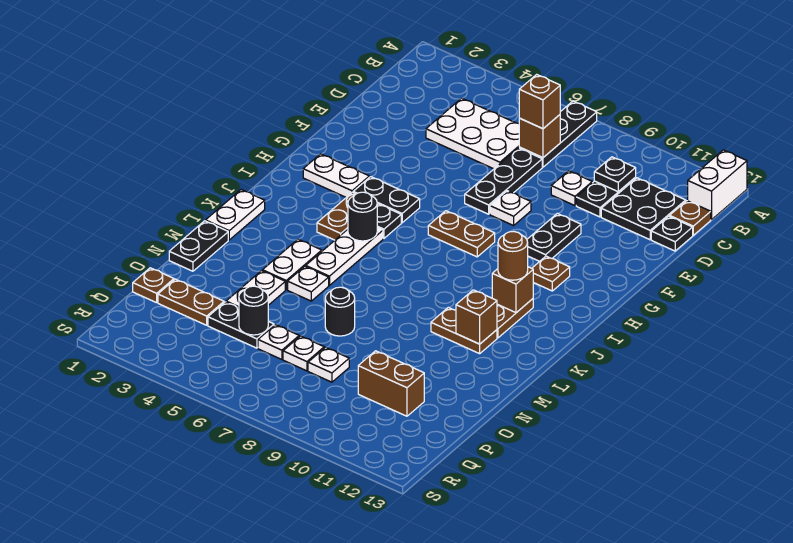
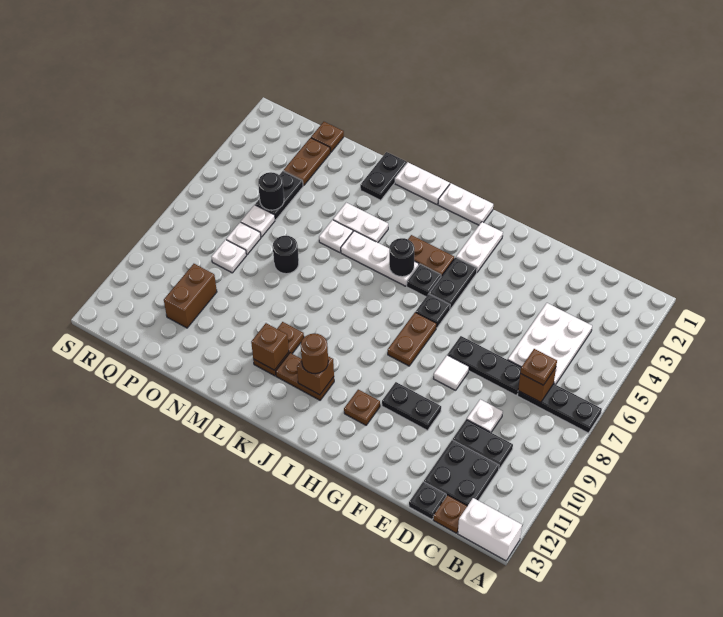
brown brick C7 level 3 -> brown plate C7 level 3
black plate C10 level 2 -> black plate H6 level 1
white plate F8 level 1 -> white tile F8 level 1
black plate M1:N1 level 1 -> black plate M1:M2 level 1
white plate N4:O4 level 1 -> white plate I1:J1 level 1

